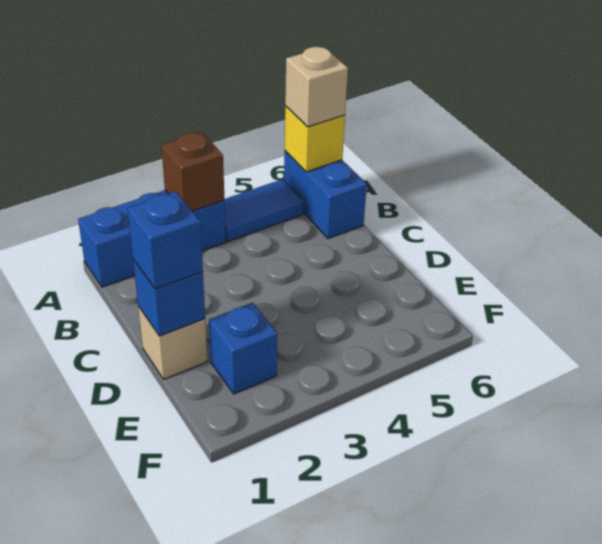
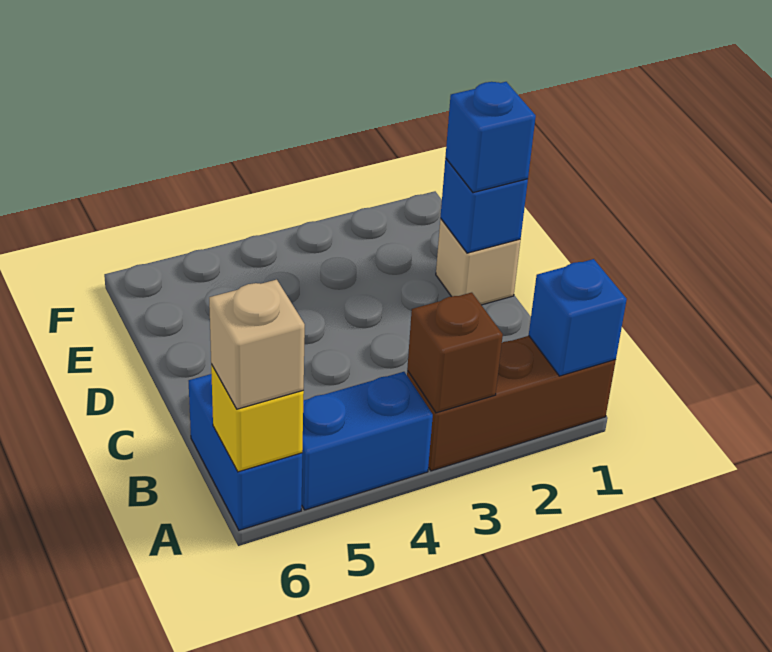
blue brick A1:A3 level 1 -> brown brick A1:A3 level 1
blue tile A4:A5 level 1 -> blue brick A4:A5 level 1
blue brick E2 level 1 -> blue brick A1 level 2

